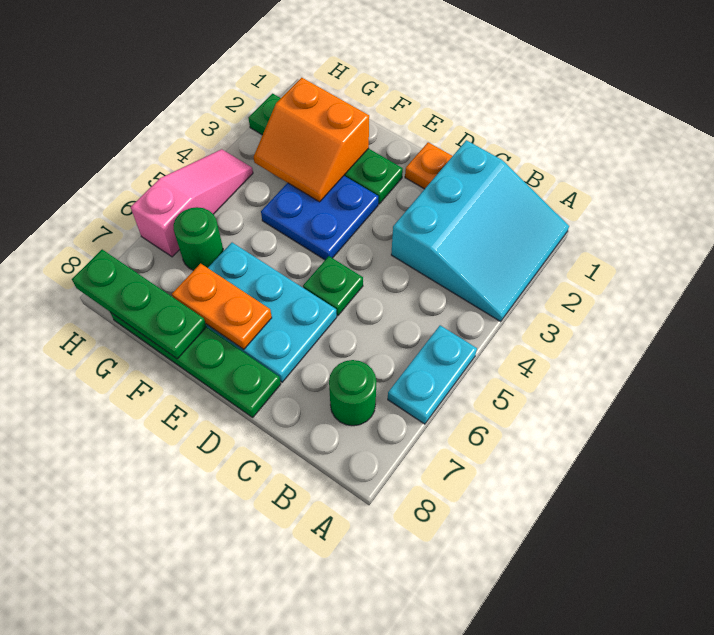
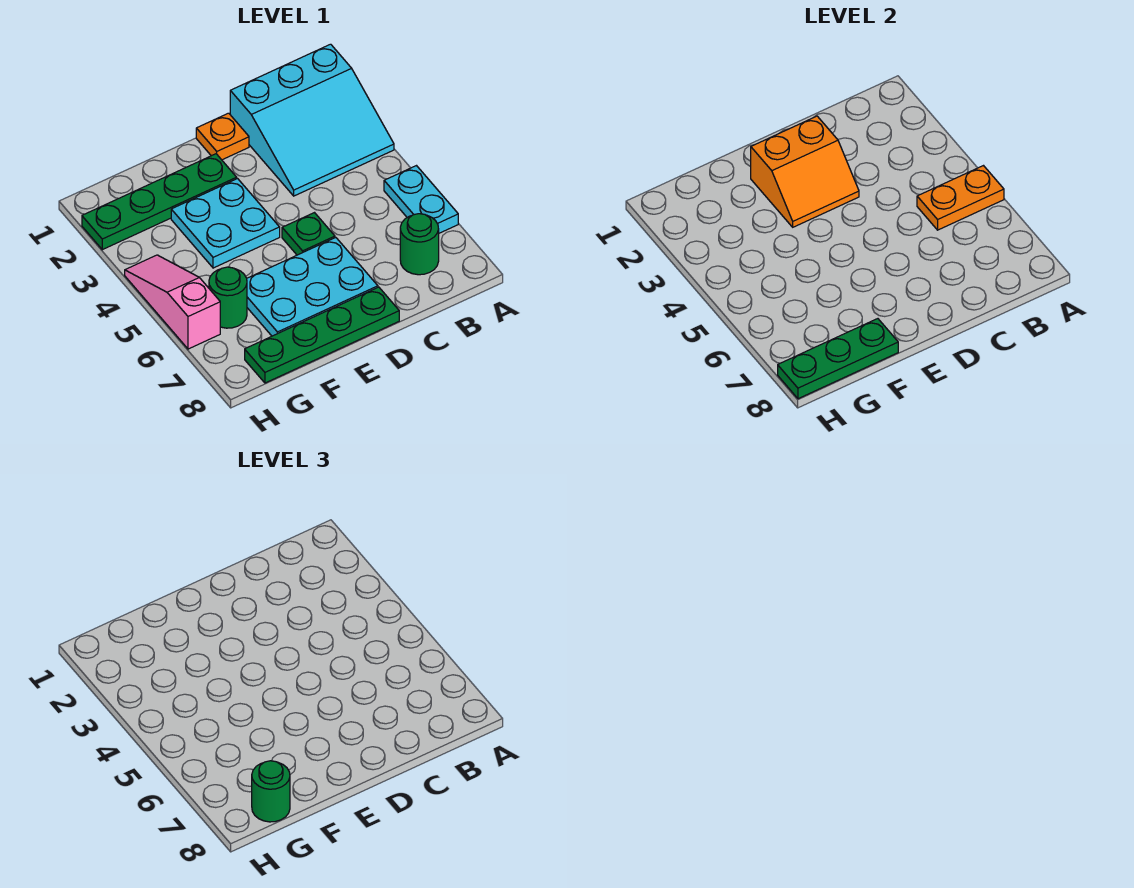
cyan slope A1:C3 level 1 top C -> cyan slope A1:C3 level 1 top 1
blue plate E3:F4 level 1 -> cyan plate E3:F4 level 1
orange plate E7:F7 level 2 -> orange plate A5:B5 level 2
orange slope F2:G3 level 2 top 2 -> orange slope D2:E3 level 2 top 2
none -> green round brick G8 level 3

